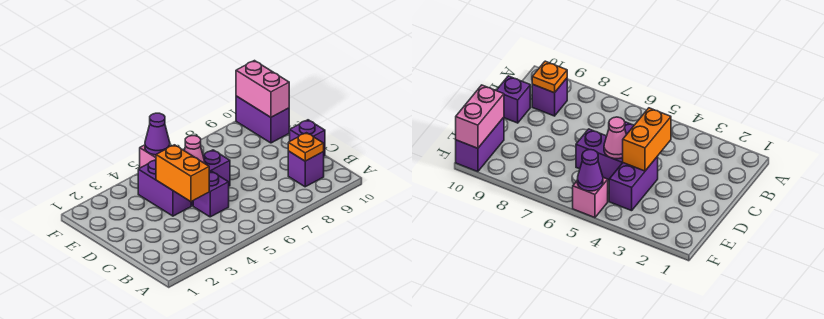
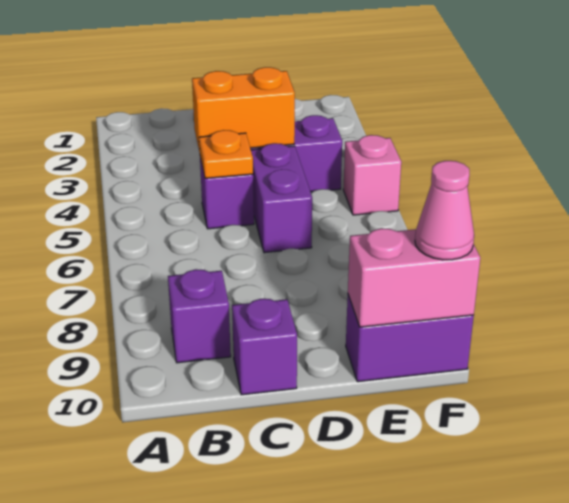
orange plate B9 level 2 -> orange plate C5 level 2
pink cone D5 level 2 -> pink cone F10 level 3
purple cone F5 level 2 -> none

